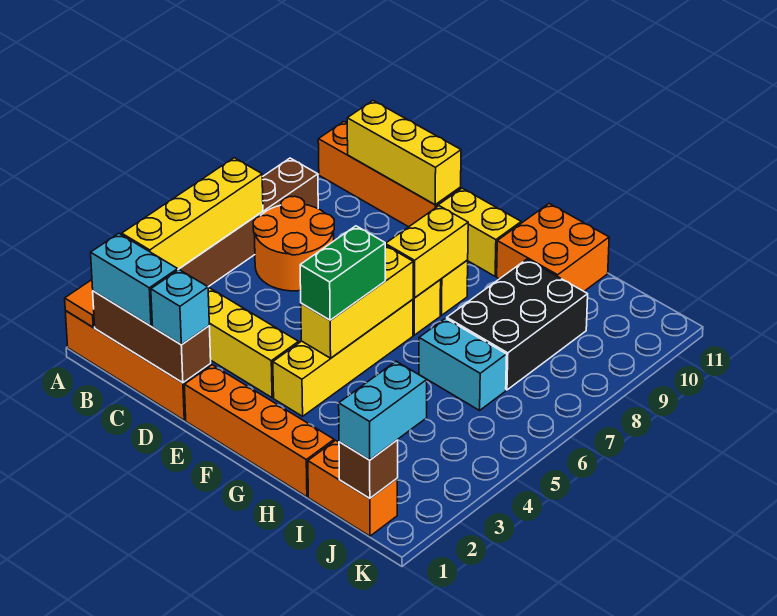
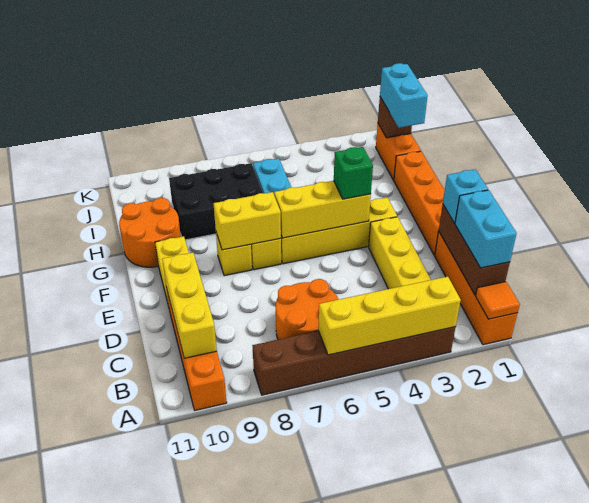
green brick F4:F5 level 3 -> green brick F4 level 3
orange brick G10:H11 level 1 -> orange round brick G10:H11 level 1
cyan brick J1:J2 level 3 -> cyan brick I1:J1 level 3

